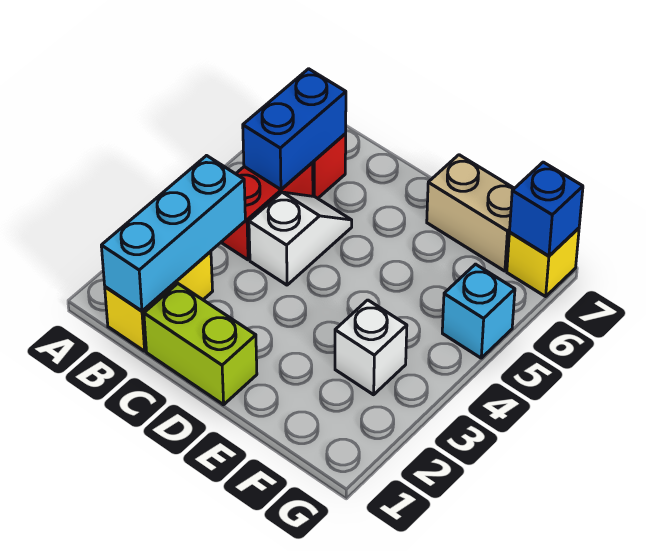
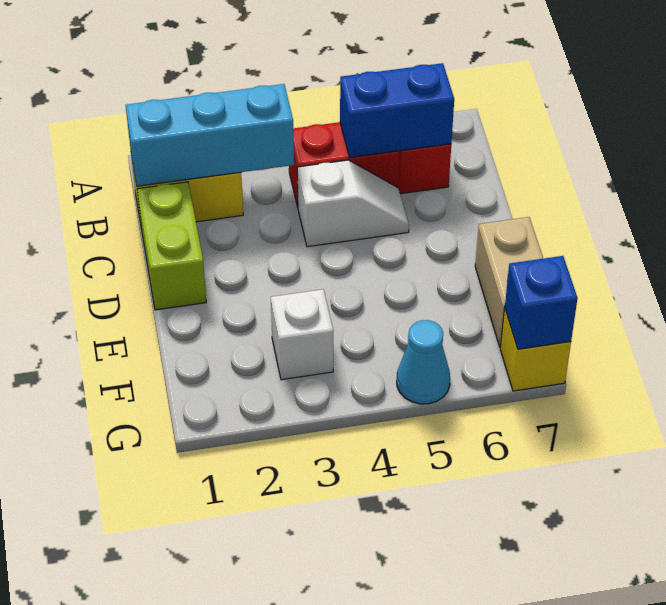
cyan brick G5 level 1 -> cyan cone G5 level 1

